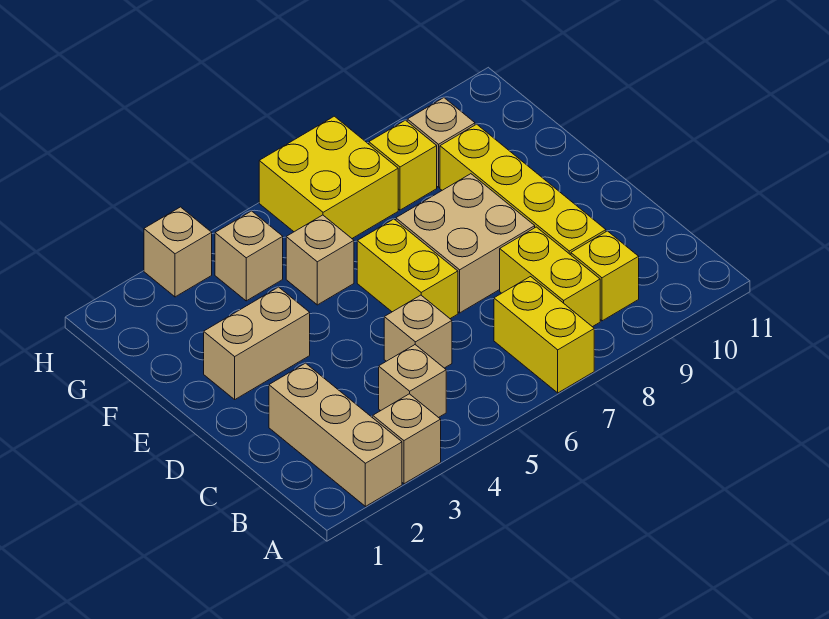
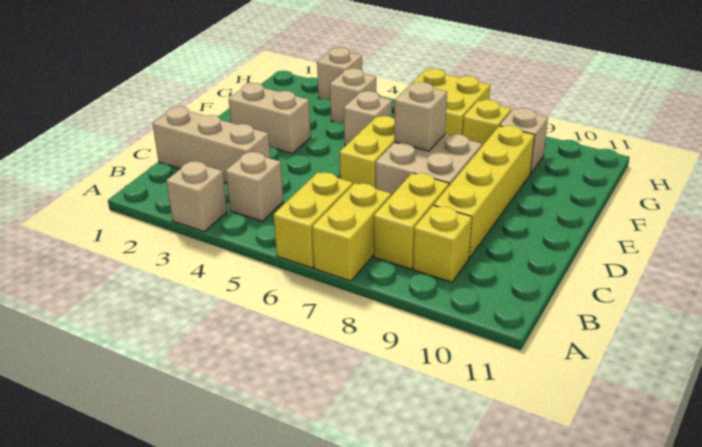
tan brick A2:C2 level 1 -> tan brick C1:C3 level 1
none -> yellow brick A6:B6 level 1
tan brick C5 level 1 -> tan brick E7 level 2

